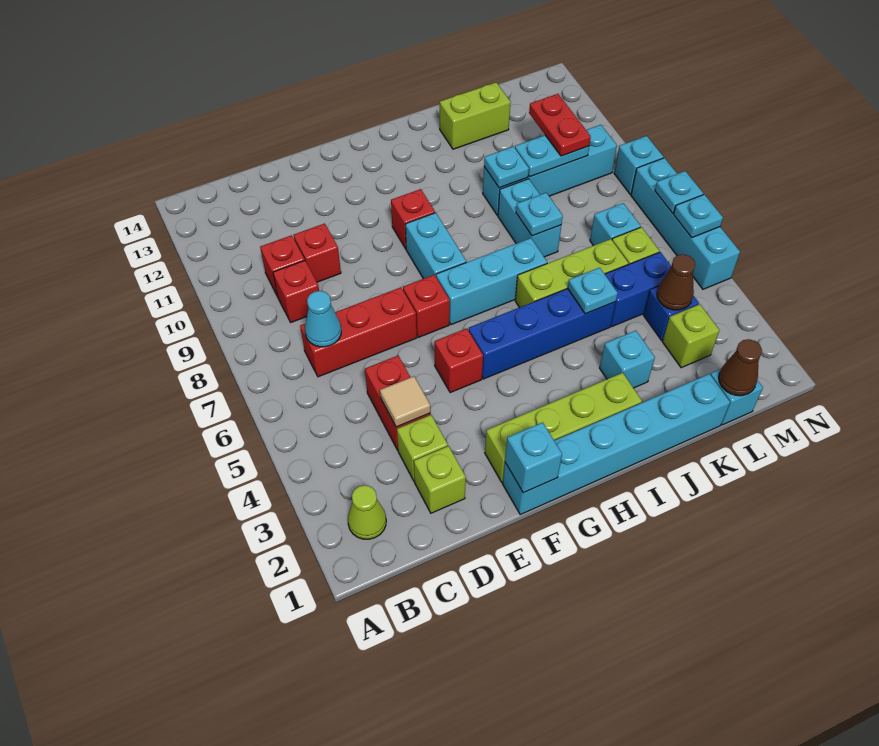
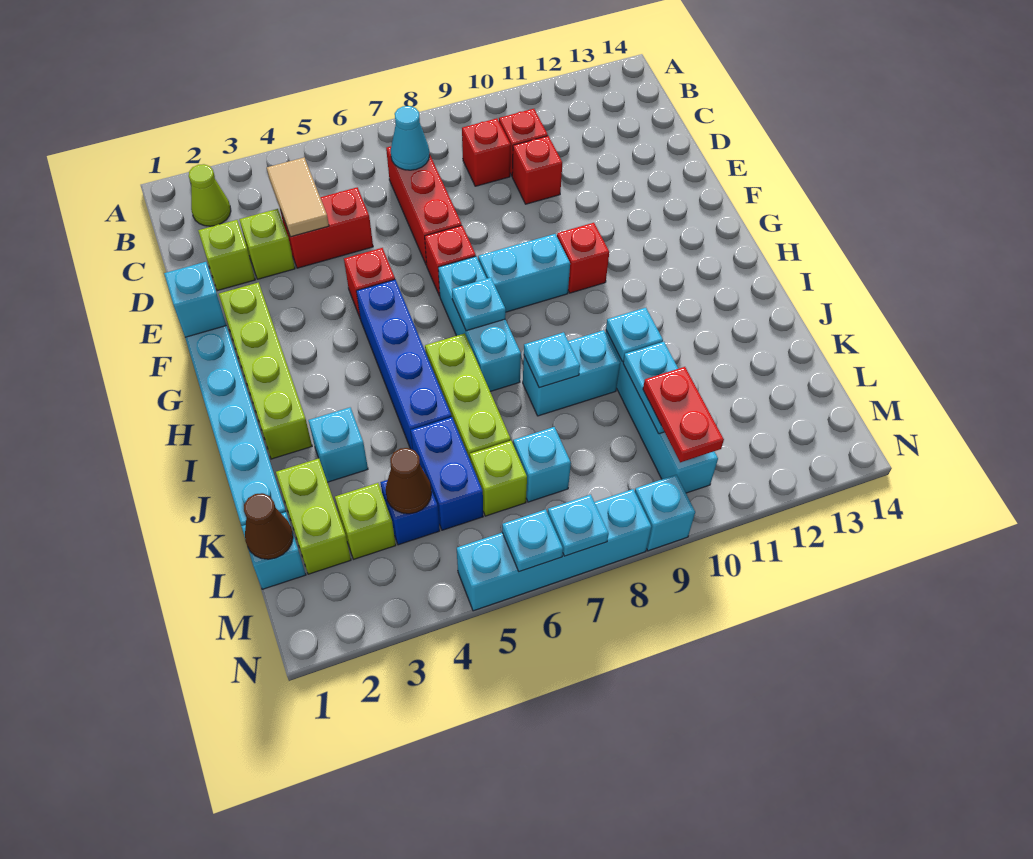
tan tile D4 level 2 -> tan tile C4:D4 level 2
cyan plate J5 level 2 -> cyan plate H7 level 2
lime brick J13:K13 level 1 -> lime brick K2:L2 level 1
red plate L10:L11 level 3 -> red plate L10:M10 level 3

